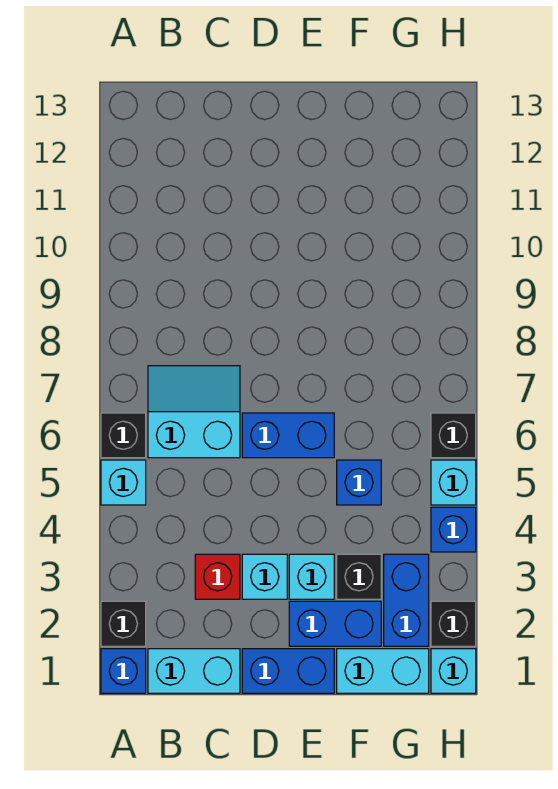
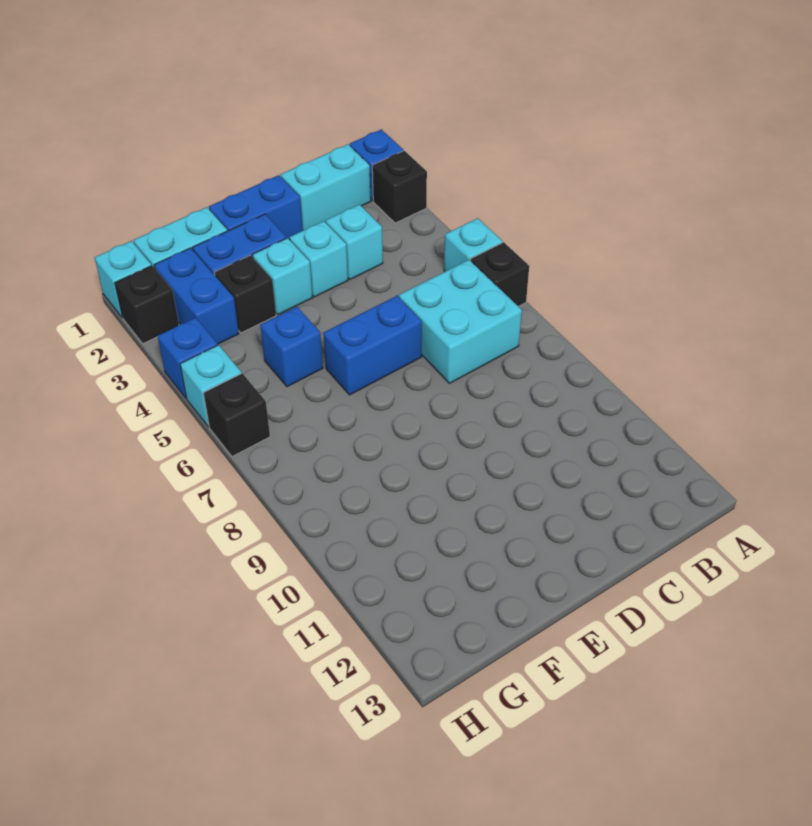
cyan slope B6:C7 level 1 top 6 -> cyan brick B6:C7 level 1
red brick C3 level 1 -> cyan brick C3 level 1

